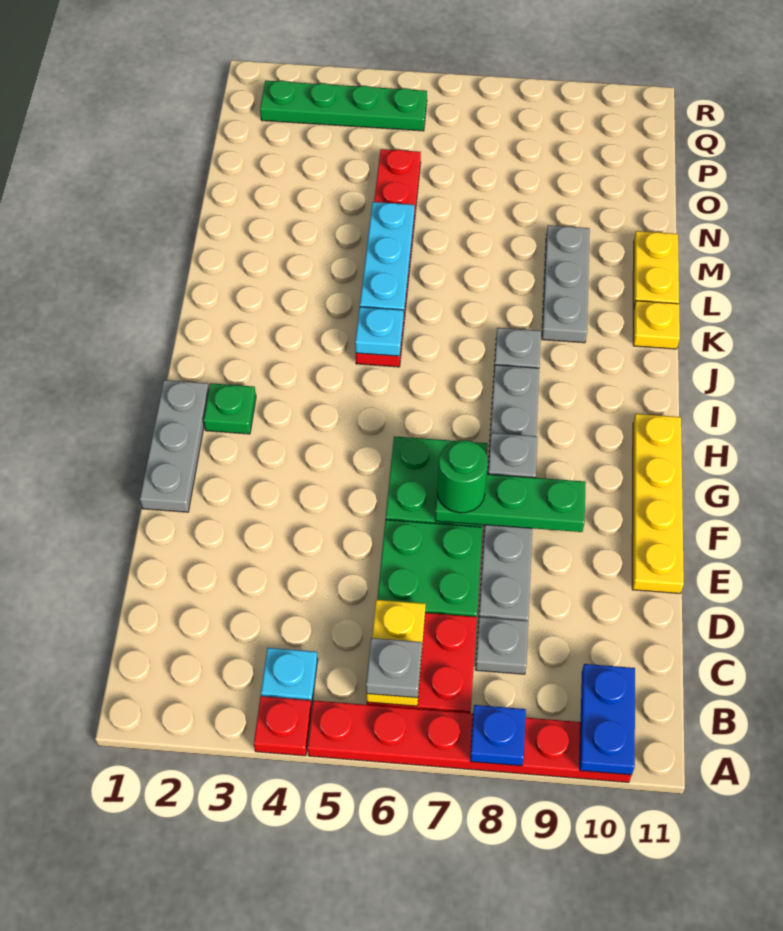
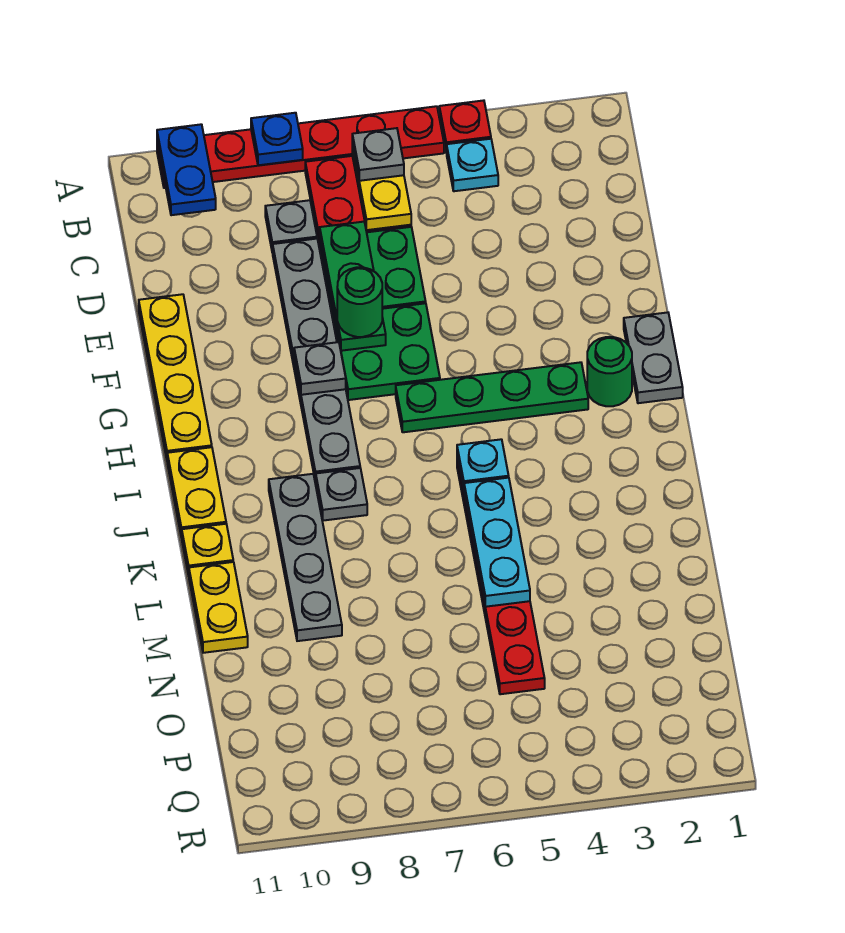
grey plate F1:H1 level 1 -> grey plate G1:H1 level 1
green plate F7:F9 level 2 -> green plate D7:F7 level 2
green plate H2 level 1 -> green round brick H2 level 1
none -> yellow plate I11:J11 level 1
grey plate K9:M9 level 1 -> grey plate J9:M9 level 1
green plate Q2:Q5 level 1 -> green plate H3:H6 level 1

